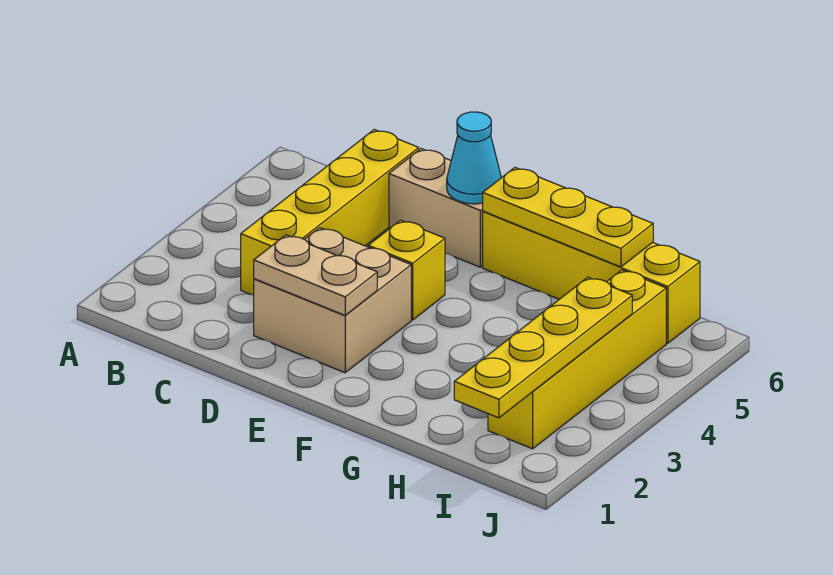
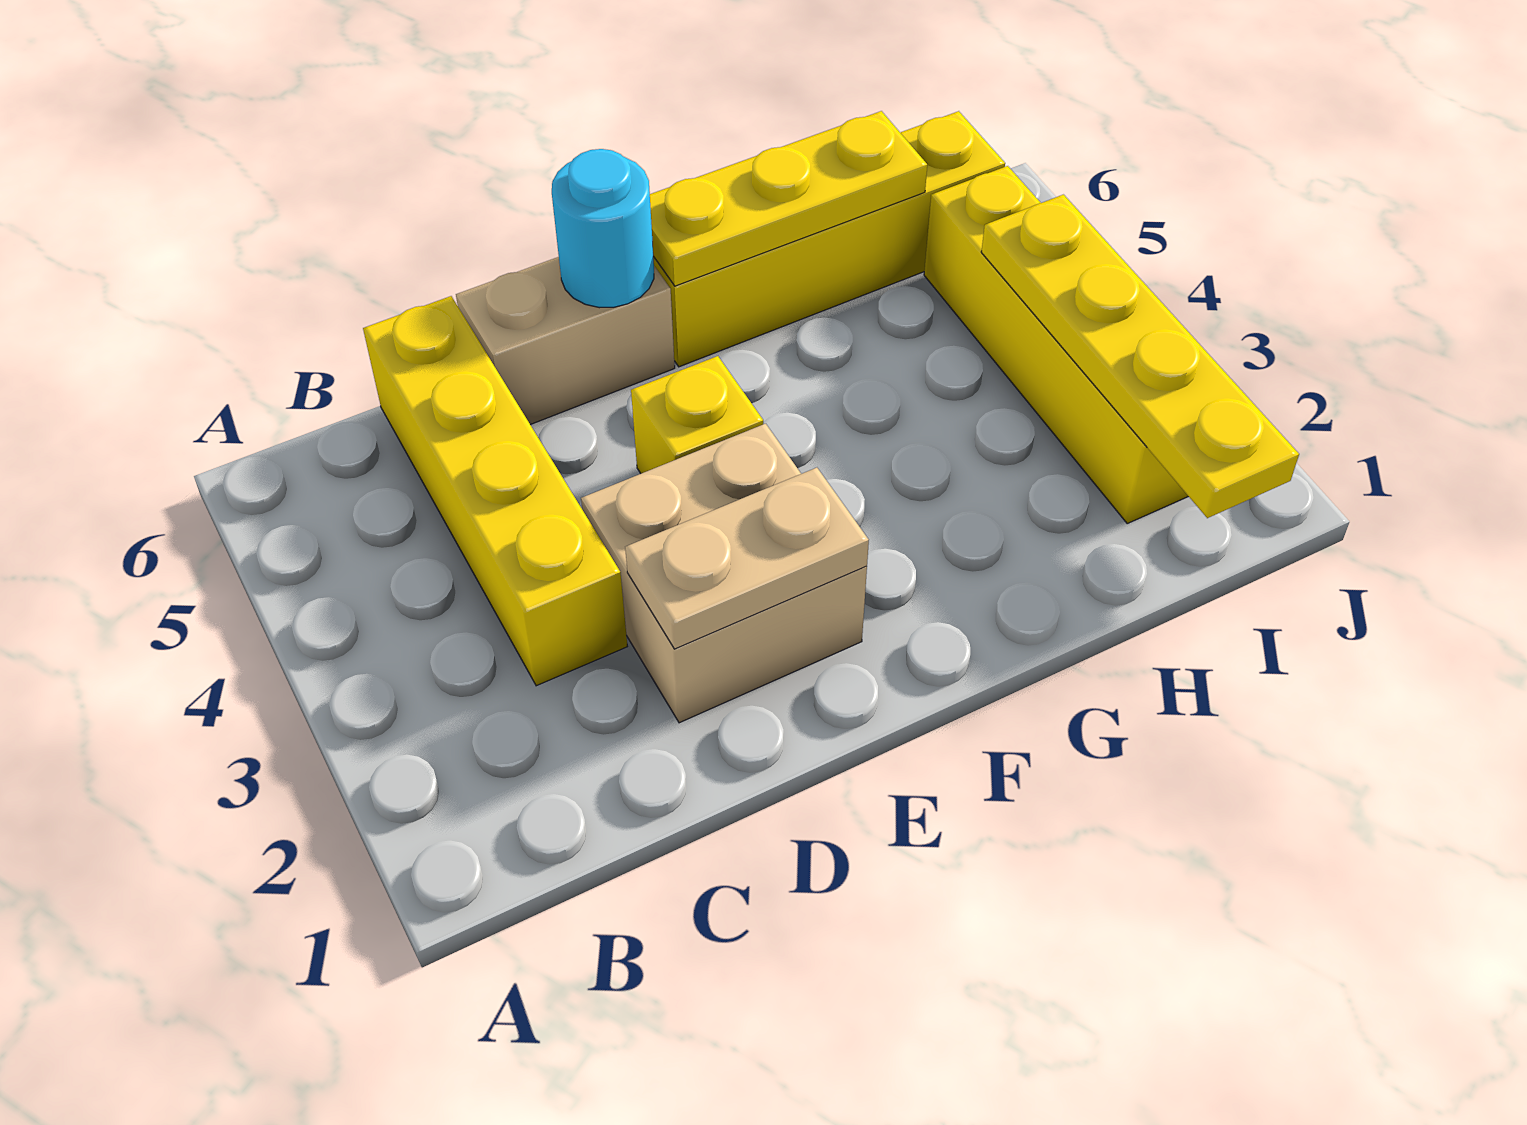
cyan cone E6 level 2 -> cyan round brick E6 level 2

